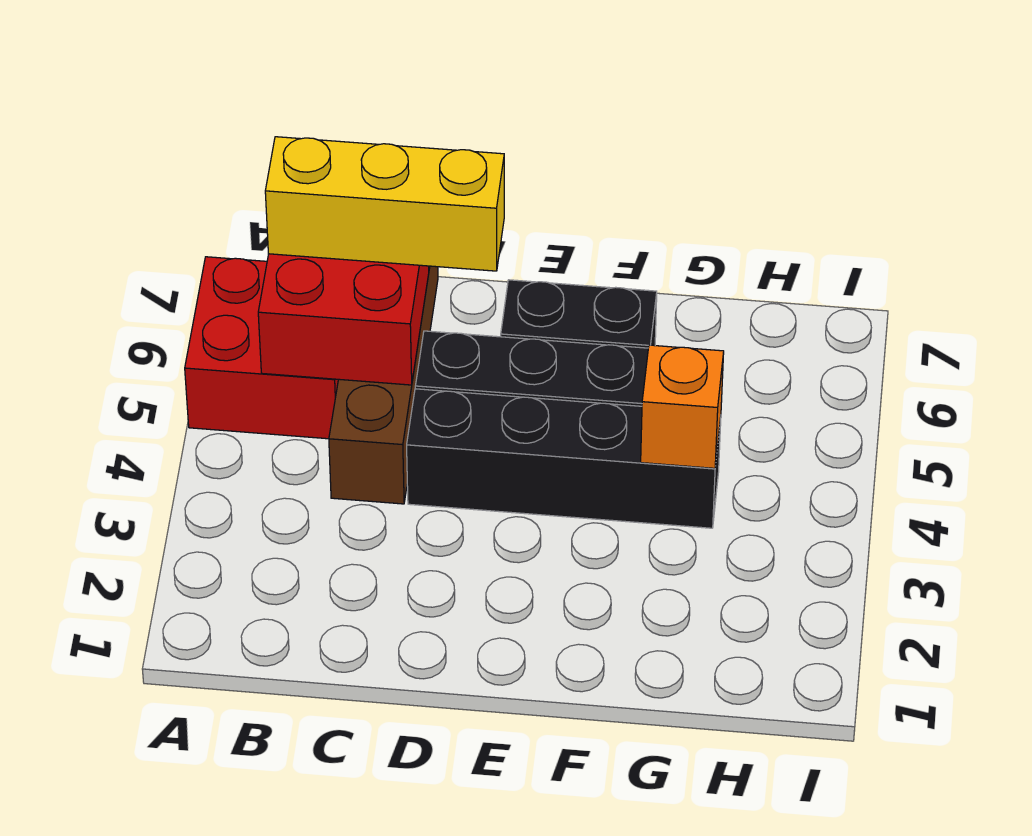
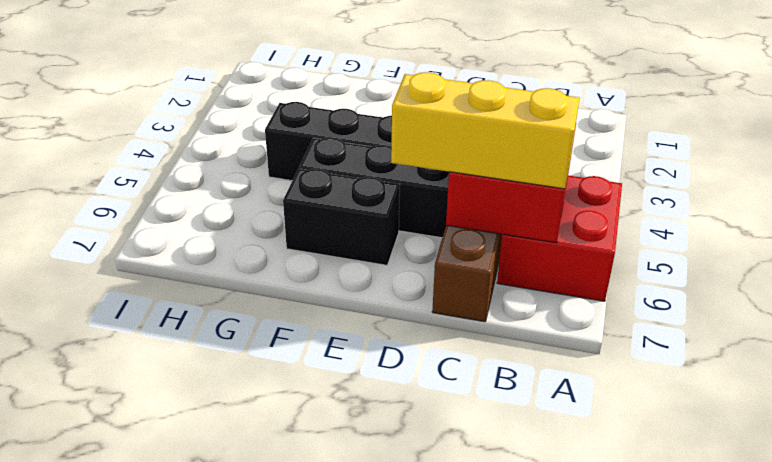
orange brick G4 level 2 -> none

